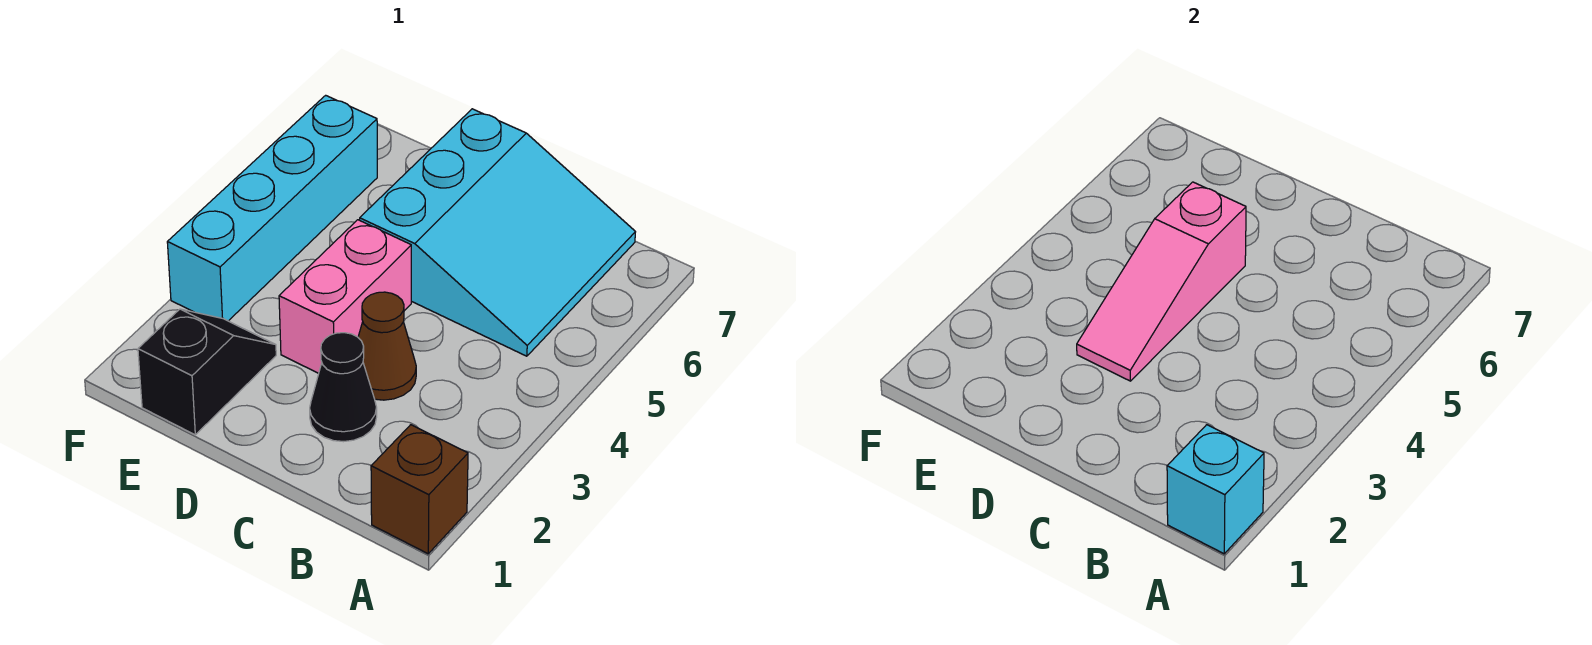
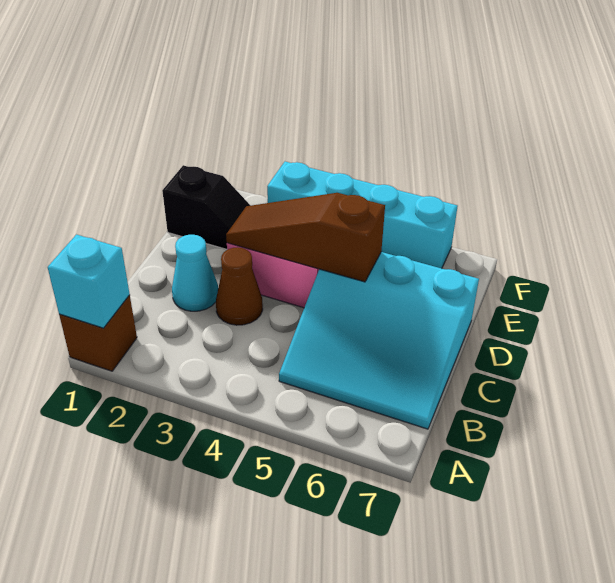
black cone C2 level 1 -> cyan cone C2 level 1
pink slope D3:D5 level 2 top 5 -> brown slope D3:D5 level 2 top 5

